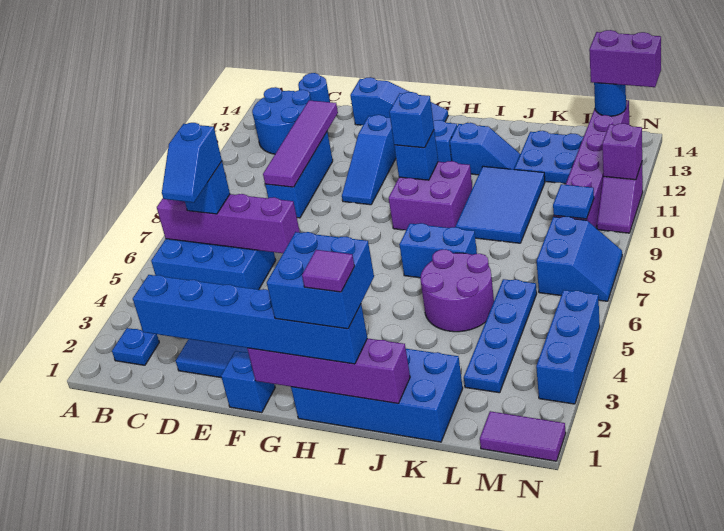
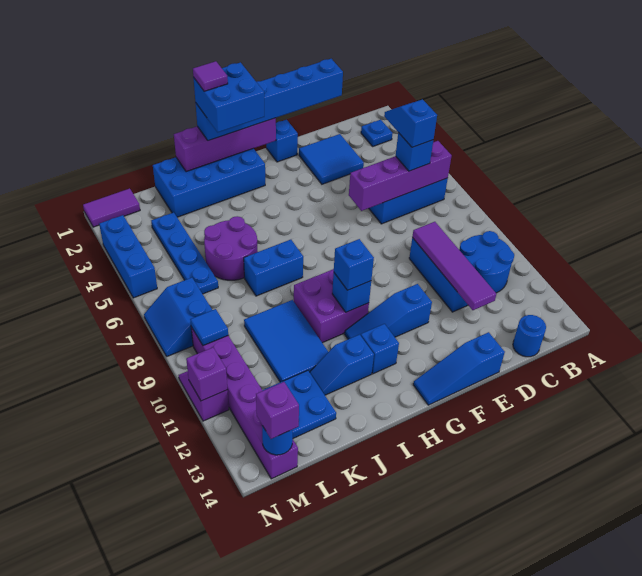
blue round brick B12:C13 level 1 -> blue round brick B10:C11 level 1
blue slope F10:F12 level 1 top 12 -> blue slope F11:H11 level 1 top F
purple brick M14:N14 level 3 -> purple brick M14 level 3

